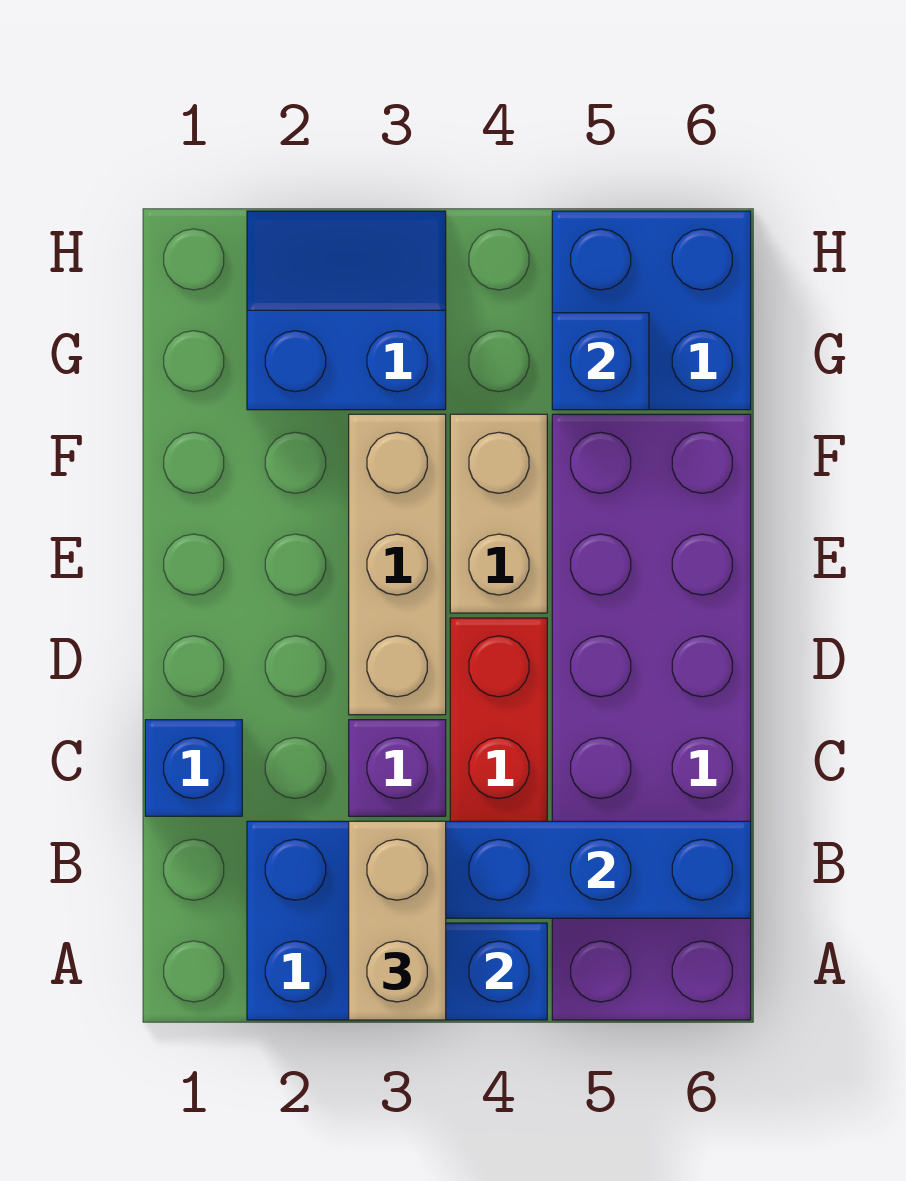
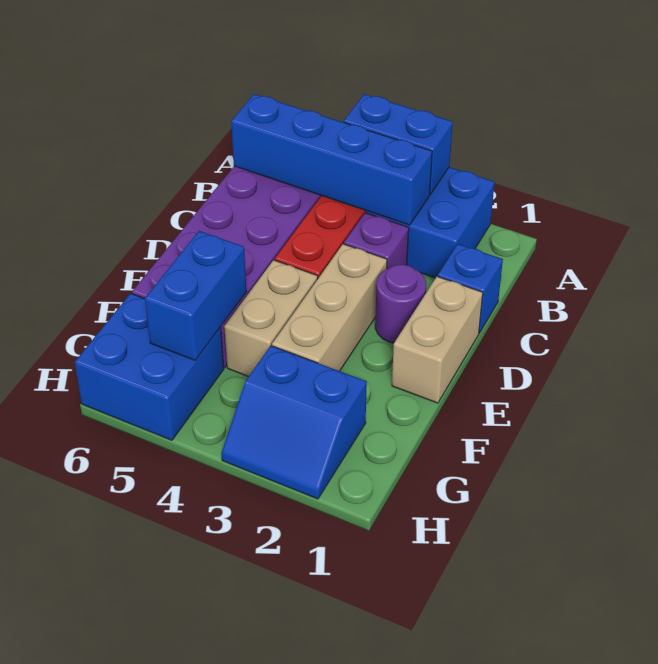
tan brick A3:B3 level 3 -> tan brick D1:E1 level 1
none -> purple round brick D2 level 1
blue brick G5 level 2 -> blue brick F5:G5 level 2

